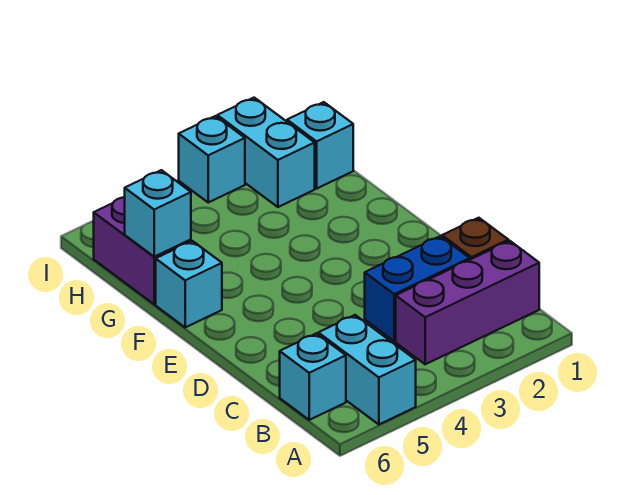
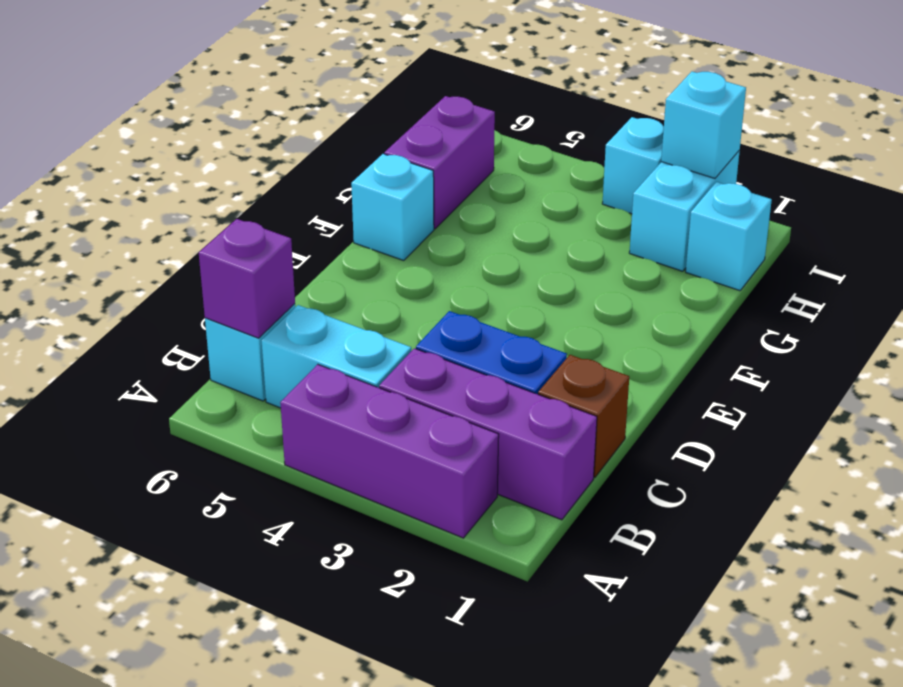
none -> purple brick A2:A4 level 1
cyan brick A5:B5 level 1 -> cyan brick B4:B5 level 1
none -> purple brick B6 level 2
cyan brick G6 level 2 -> cyan brick I2 level 2

